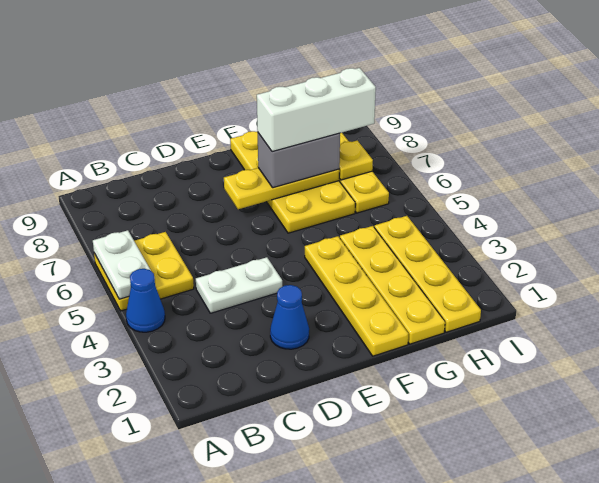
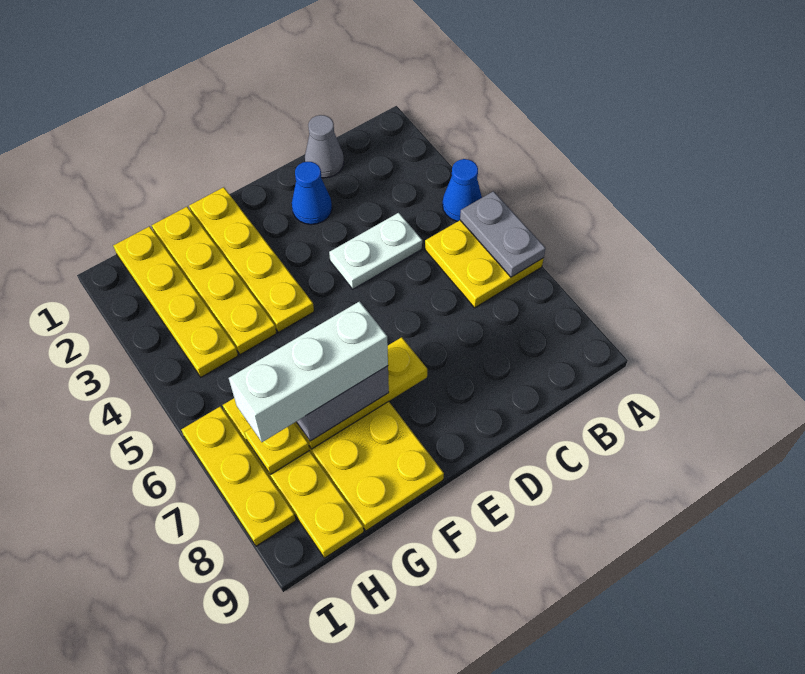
white plate A5:A6 level 2 -> grey plate A5:A6 level 2
none -> grey cone C1 level 1
none -> yellow plate I6:I8 level 1

